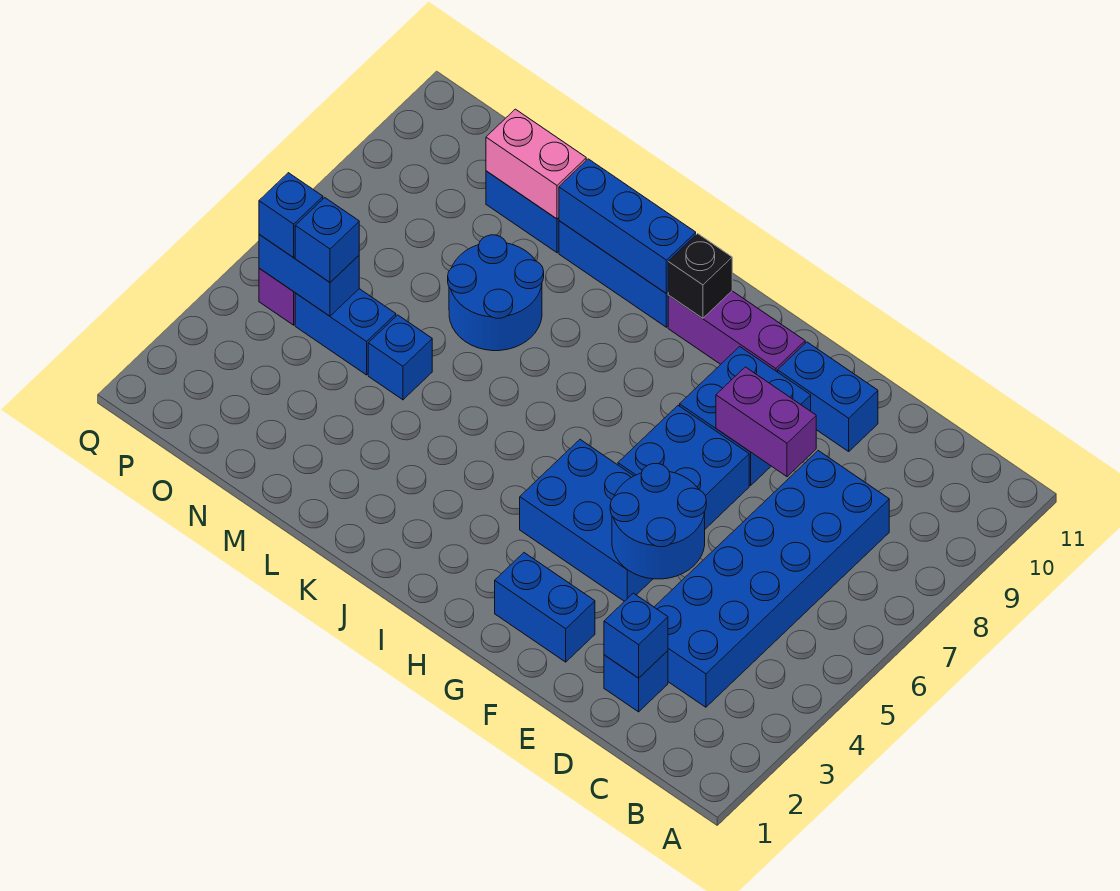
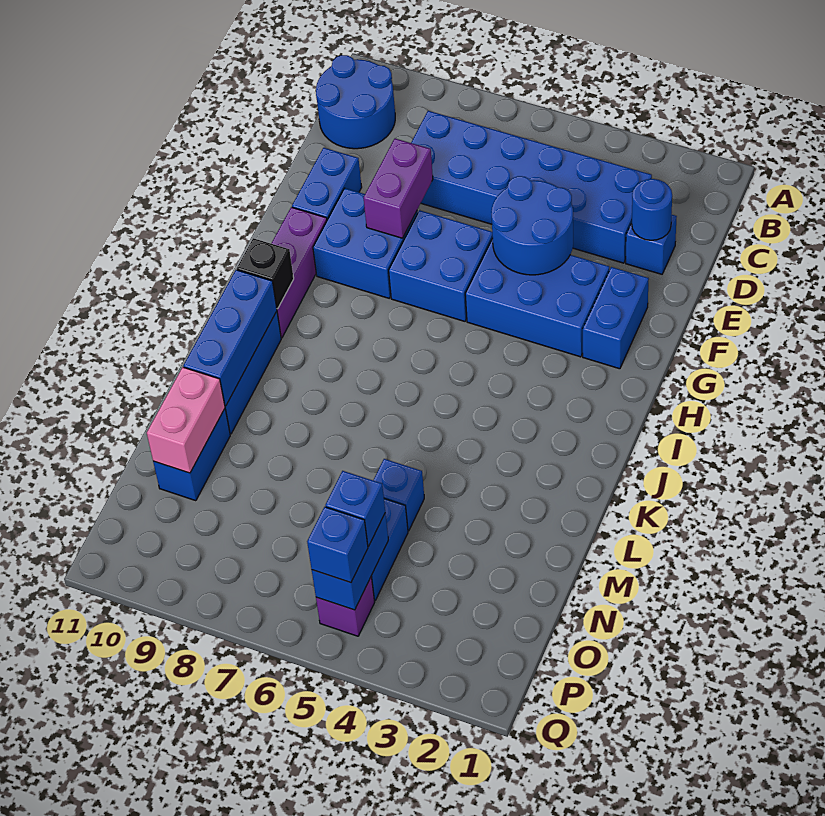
blue brick D2 level 2 -> blue round brick D2 level 2
blue brick F4:H5 level 1 -> blue brick F3:G5 level 1
blue round brick L7:M8 level 1 -> blue round brick B10:C11 level 1

